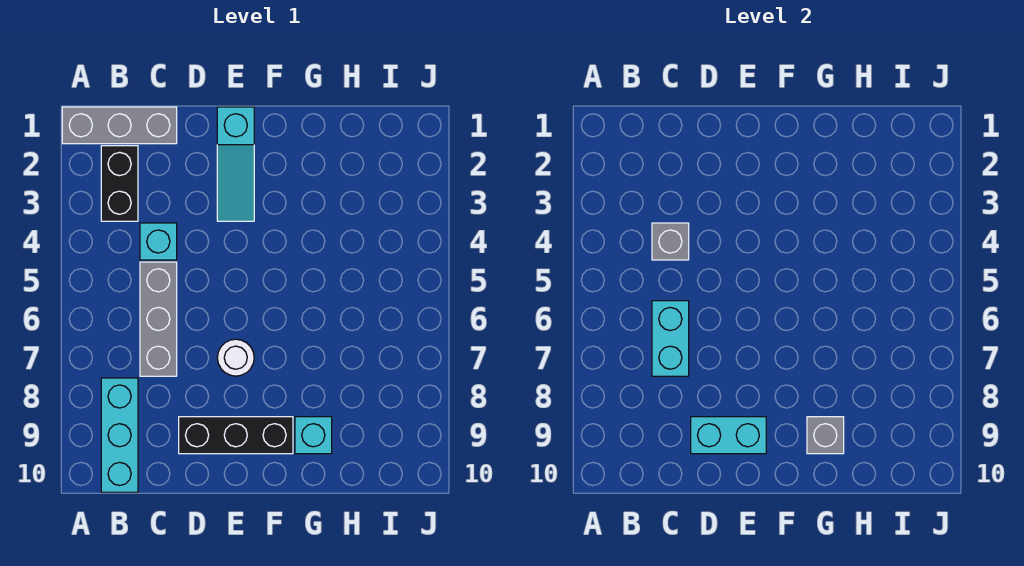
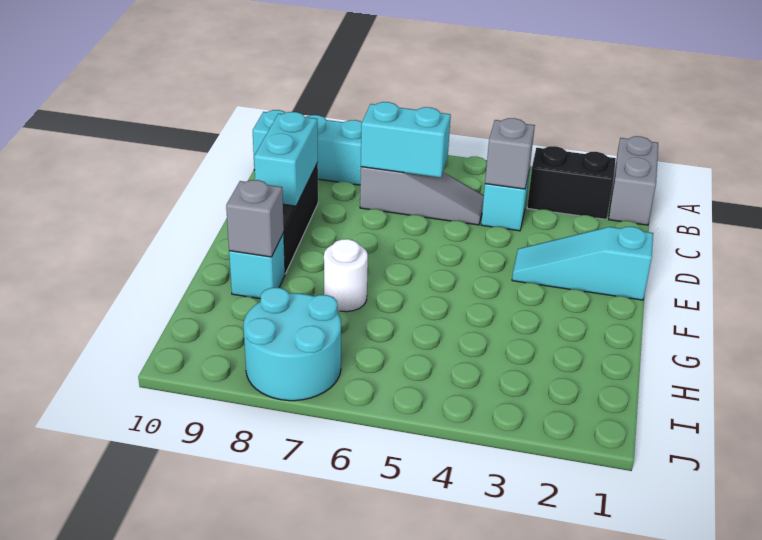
grey brick A1:C1 level 1 -> grey brick A1:B1 level 1
grey brick C5:C7 level 1 -> grey slope C5:C7 level 1 top 7
white round brick E7 level 1 -> white round brick G7 level 1
none -> cyan round brick I7:J8 level 1

